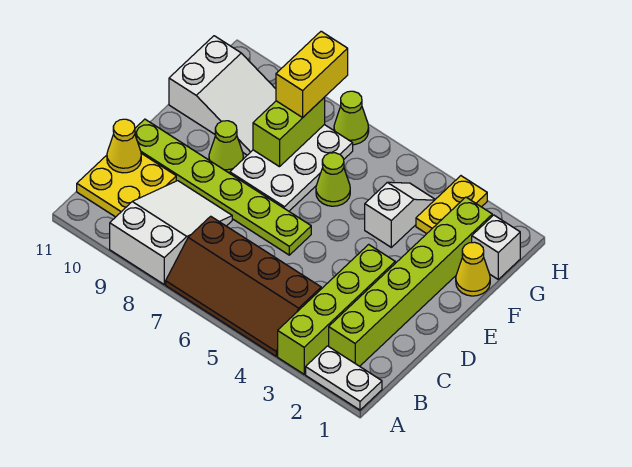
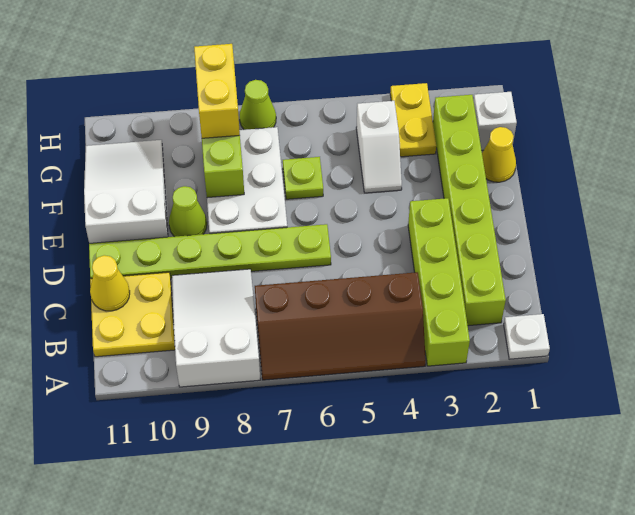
white plate A1:A2 level 1 -> white plate A1 level 1
white slope F4:G4 level 1 top F -> white slope F4:G4 level 1 top G
lime cone F6 level 1 -> lime plate F6 level 1
white slope F9:G11 level 1 top 11 -> white slope E10:G11 level 1 top E

